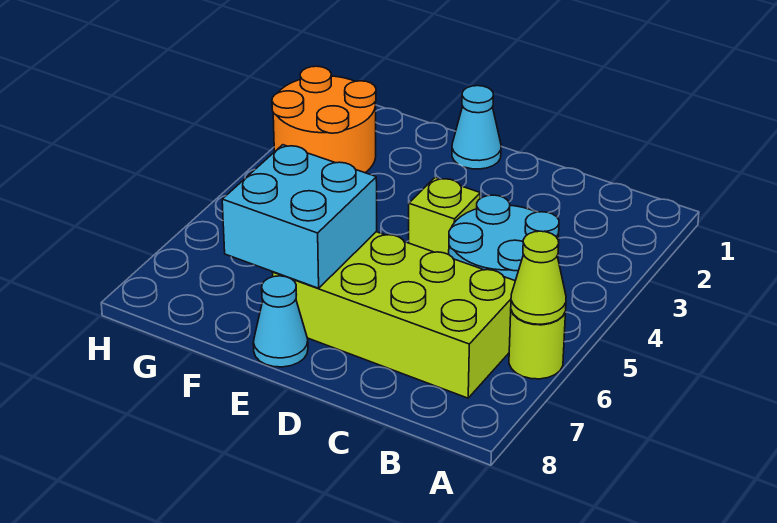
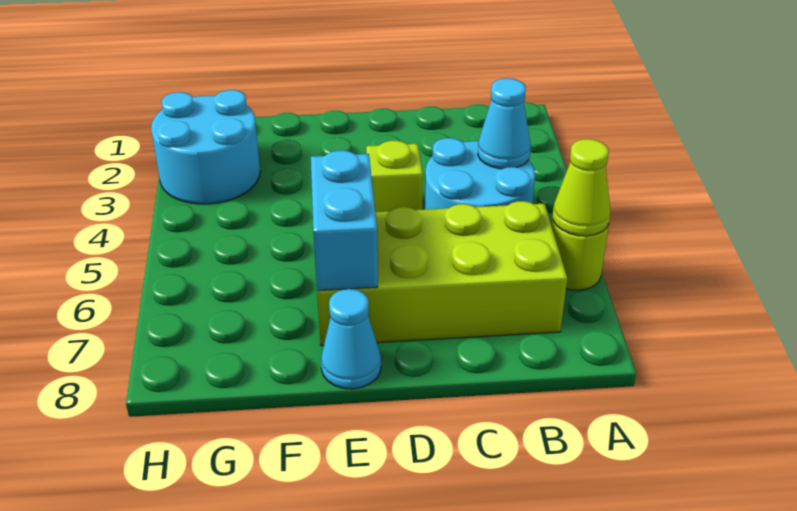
cyan cone E1 level 1 -> cyan cone B4 level 2
cyan brick E6:F7 level 2 -> cyan brick E6:E7 level 2
orange round brick G2:H3 level 1 -> cyan round brick G2:H3 level 1

